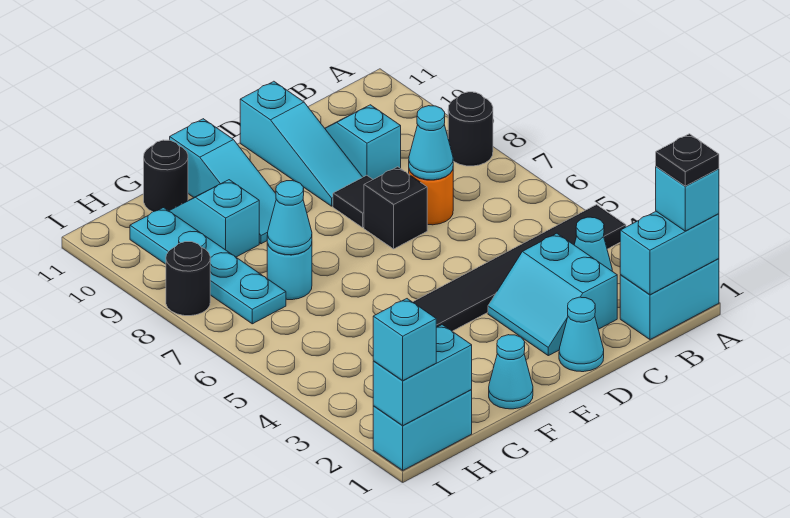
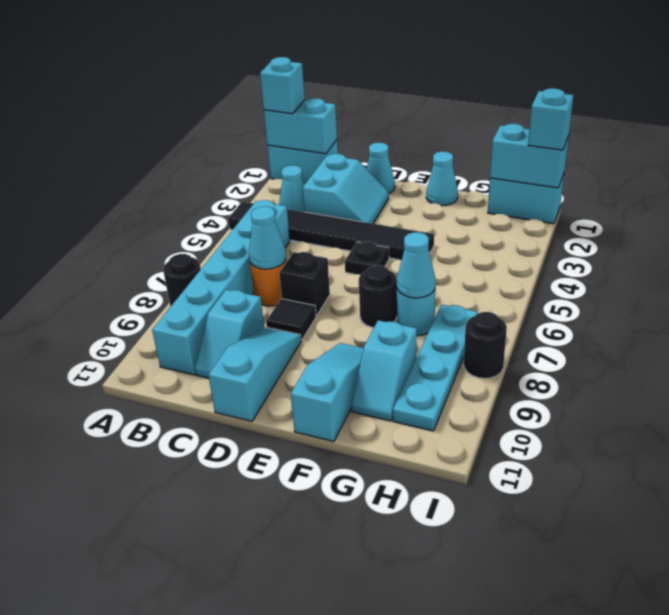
black plate A1 level 4 -> black plate E5 level 1
none -> cyan brick B5:B10 level 1
black round brick G11 level 1 -> black round brick F7 level 1

